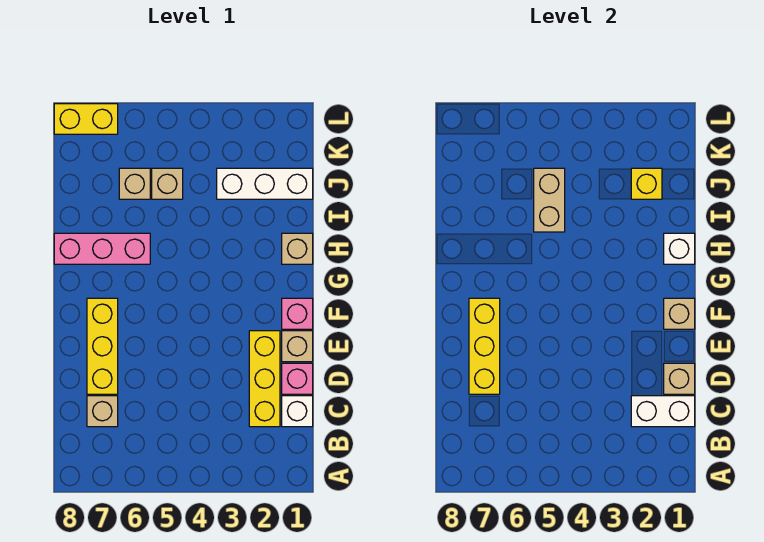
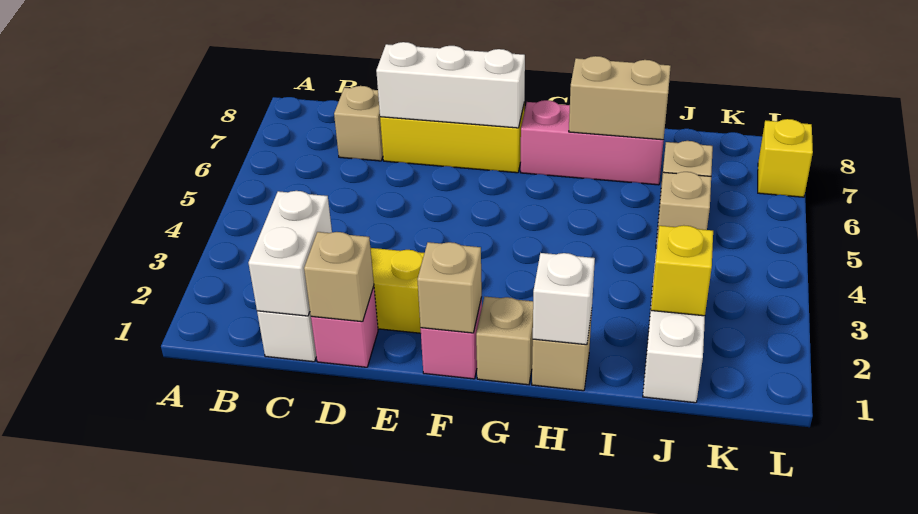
yellow brick D7:F7 level 2 -> white brick D7:F7 level 2
tan brick E1 level 1 -> tan brick G1 level 1
pink brick H6:H8 level 1 -> pink brick G7:I7 level 1
tan brick I5:J5 level 2 -> tan brick H7:I7 level 2
yellow brick L7:L8 level 1 -> yellow brick L7 level 1

